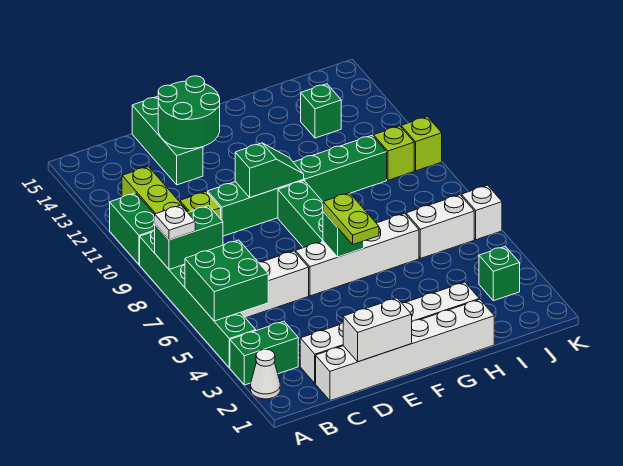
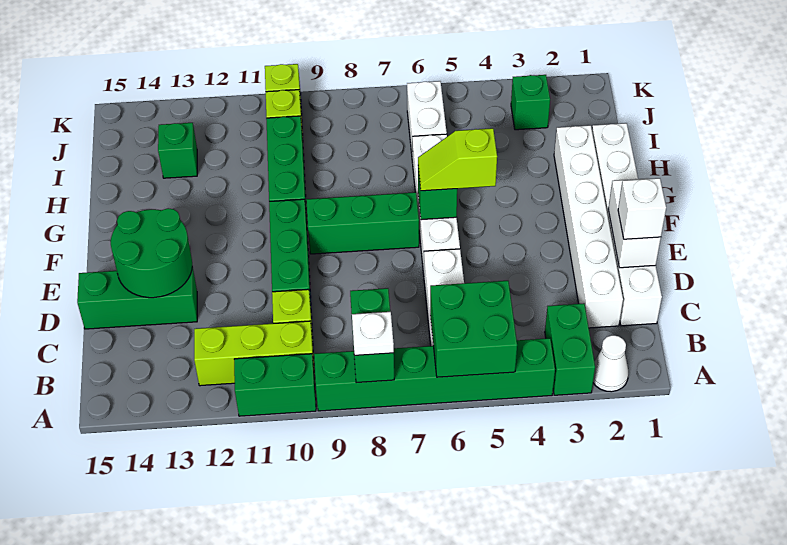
green slope E10:F10 level 2 top E -> none
lime plate F5:F6 level 3 -> lime slope F5:F6 level 3 top 5
white brick K6 level 1 -> white brick D1 level 3

